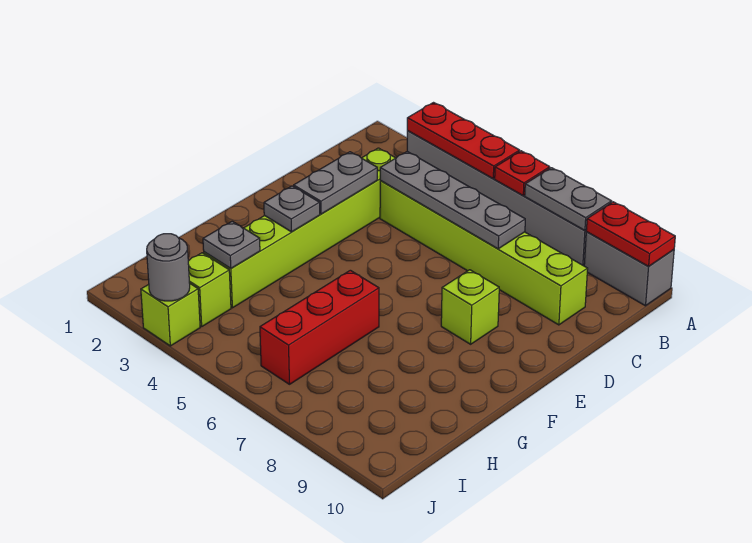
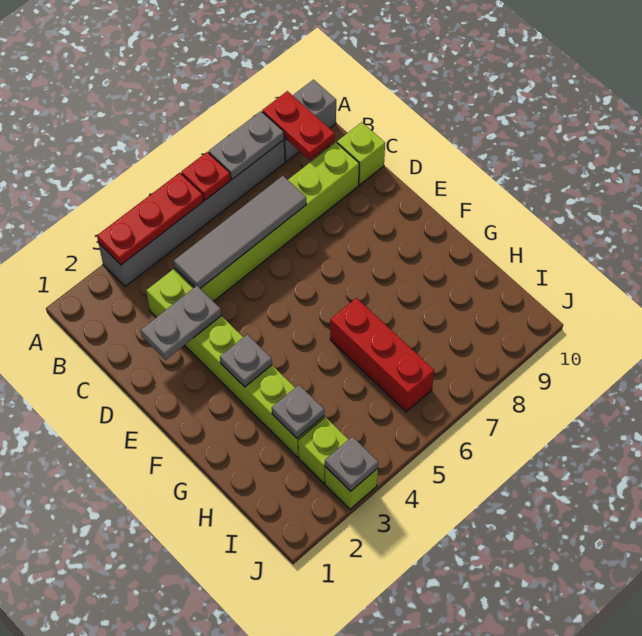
red plate A9:A10 level 2 -> red plate A9:B9 level 2
grey plate C4:C7 level 2 -> grey tile C4:C7 level 2
grey plate D3:E3 level 2 -> grey plate D2:D3 level 2
lime brick E8 level 1 -> lime brick C10 level 1
grey round brick J3 level 2 -> grey plate J3 level 2

